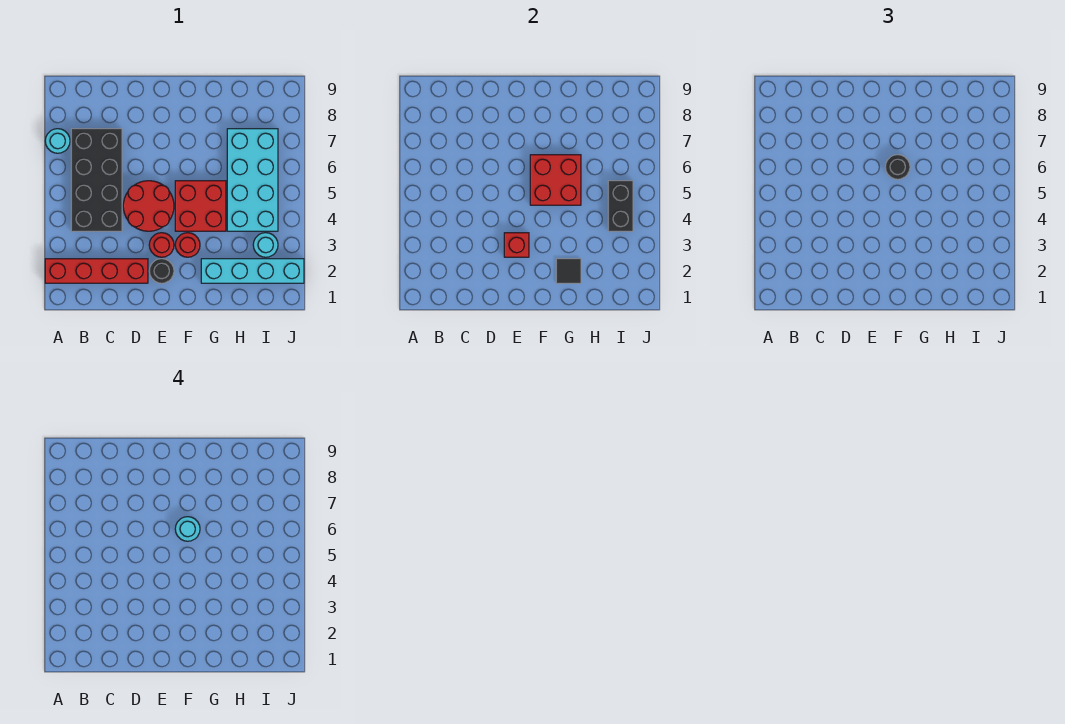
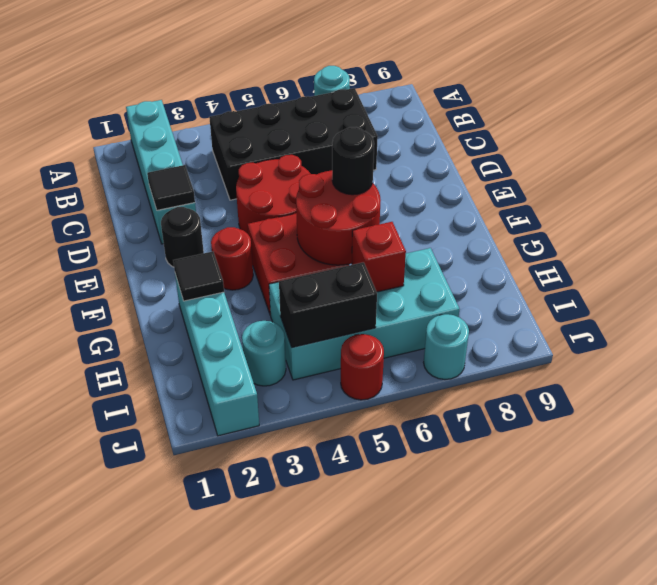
red brick A2:D2 level 1 -> cyan brick A2:D2 level 1
none -> black tile D2 level 2
red round brick E3 level 1 -> red round brick J5 level 1
red brick E3 level 2 -> red brick H6 level 2
red brick F5:G6 level 2 -> red round brick F5:G6 level 2
cyan round brick F6 level 4 -> cyan round brick J7 level 1

